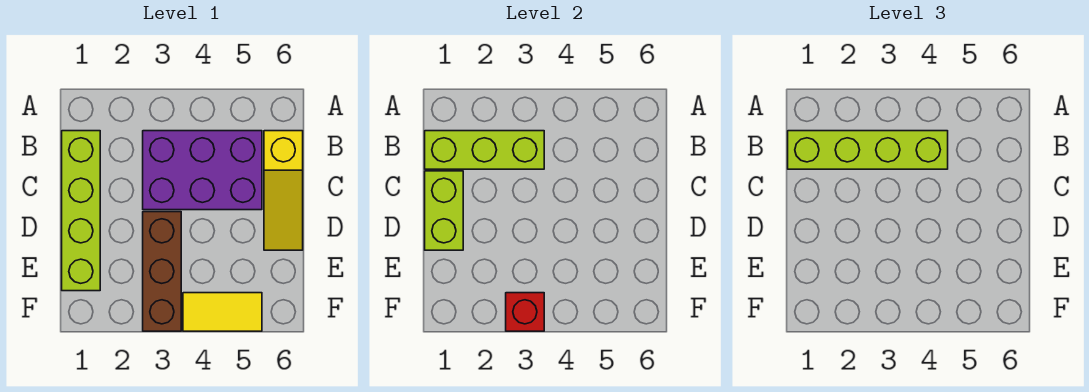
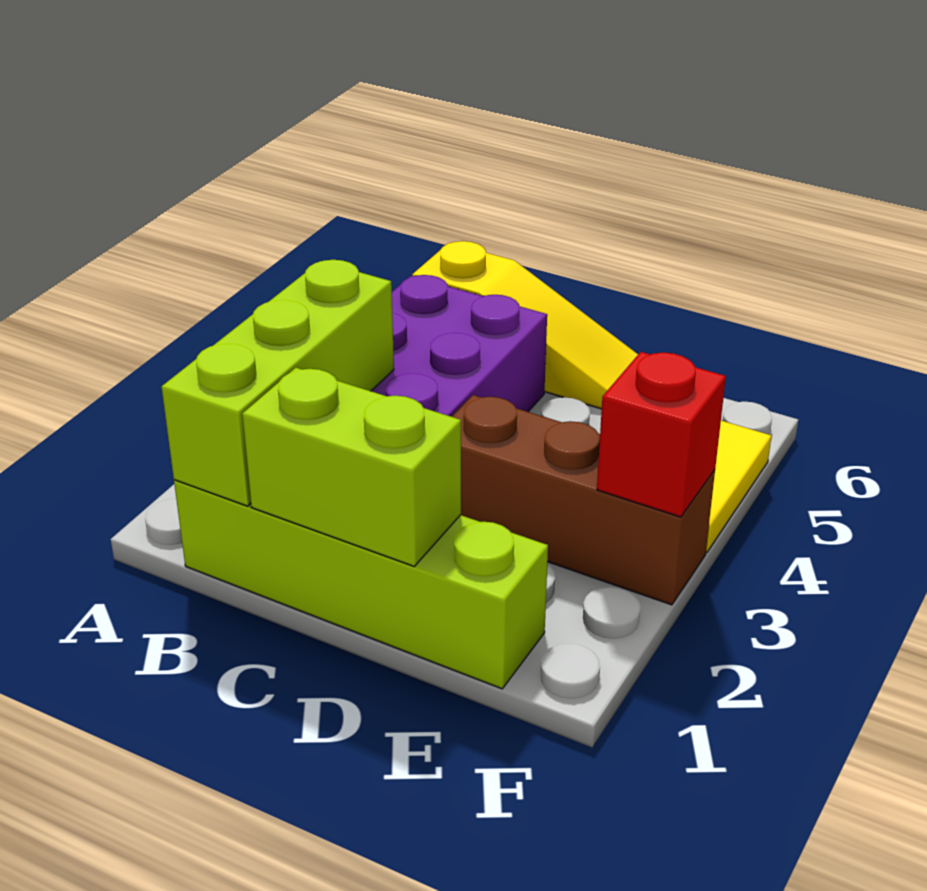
lime brick B1:B4 level 3 -> none

